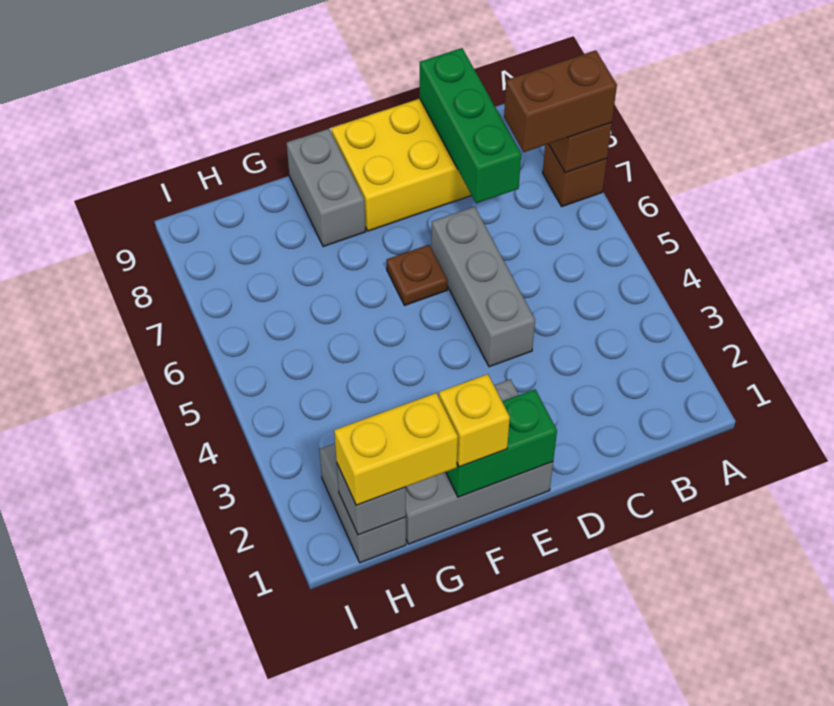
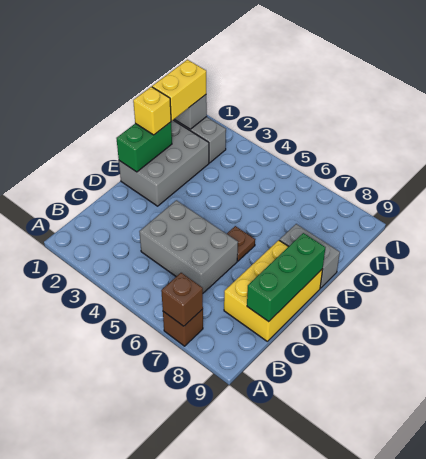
brown brick A7:B7 level 3 -> none
green brick C7:C9 level 2 -> green brick C9:E9 level 2
grey brick D4:D6 level 1 -> grey brick C4:D6 level 1

